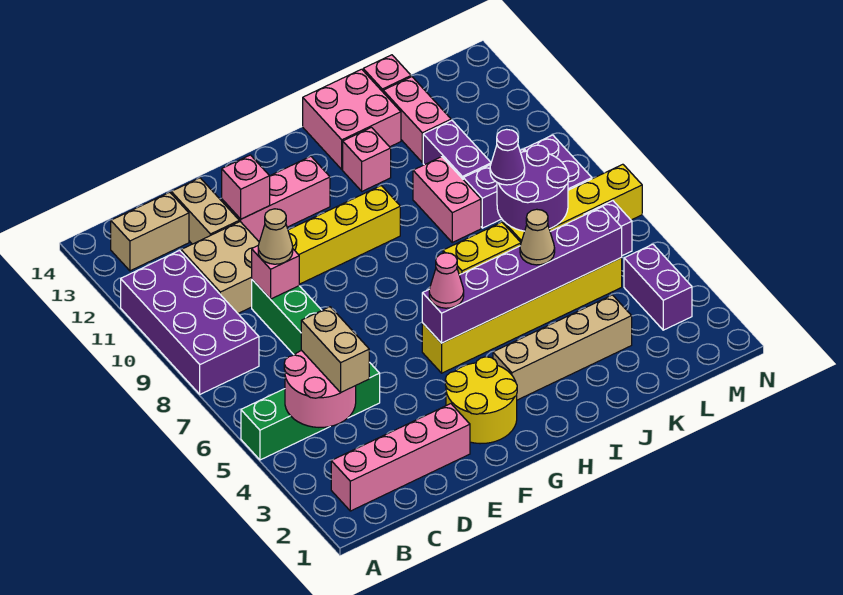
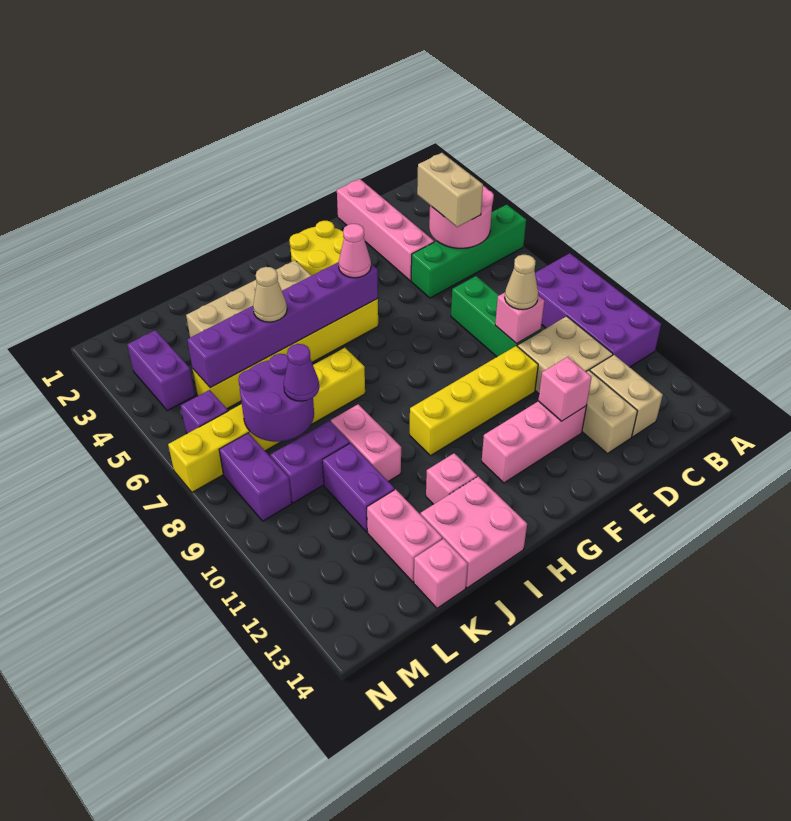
pink brick B2:E2 level 1 -> pink brick D1:D4 level 1
tan brick B13:C13 level 1 -> tan brick C12:C13 level 1

